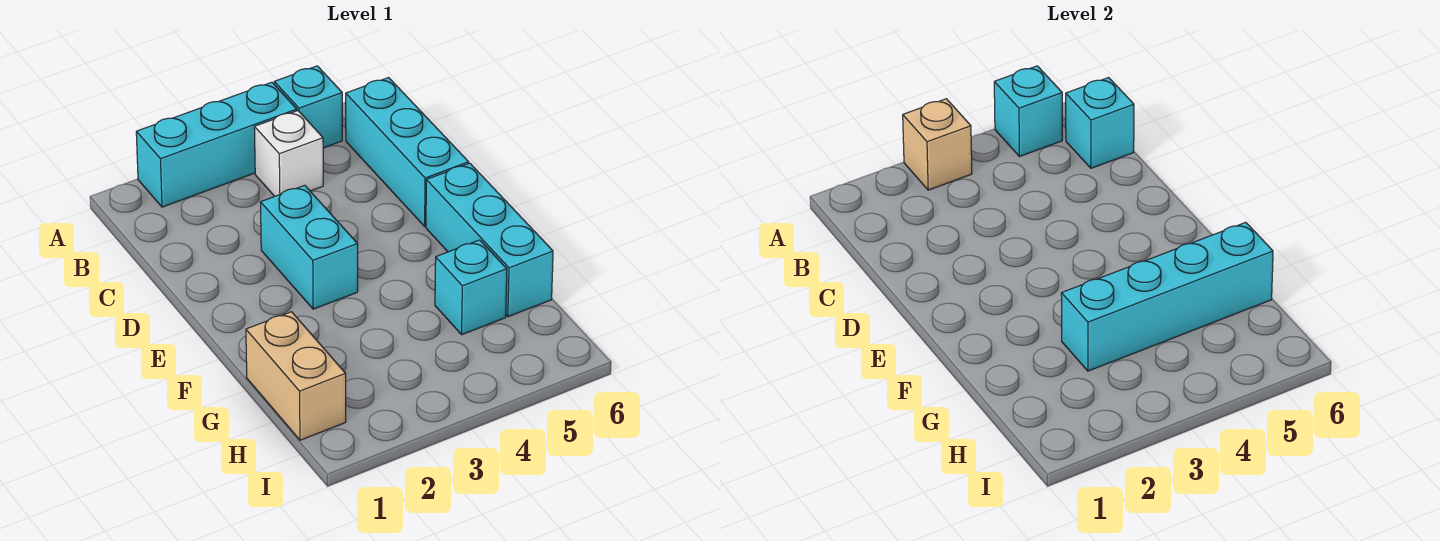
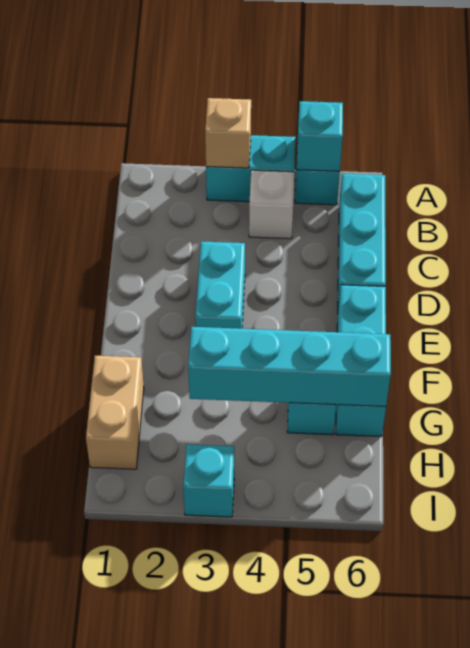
cyan brick A2:A4 level 1 -> cyan brick A3:A4 level 1
cyan brick B6 level 2 -> cyan brick I3 level 1

